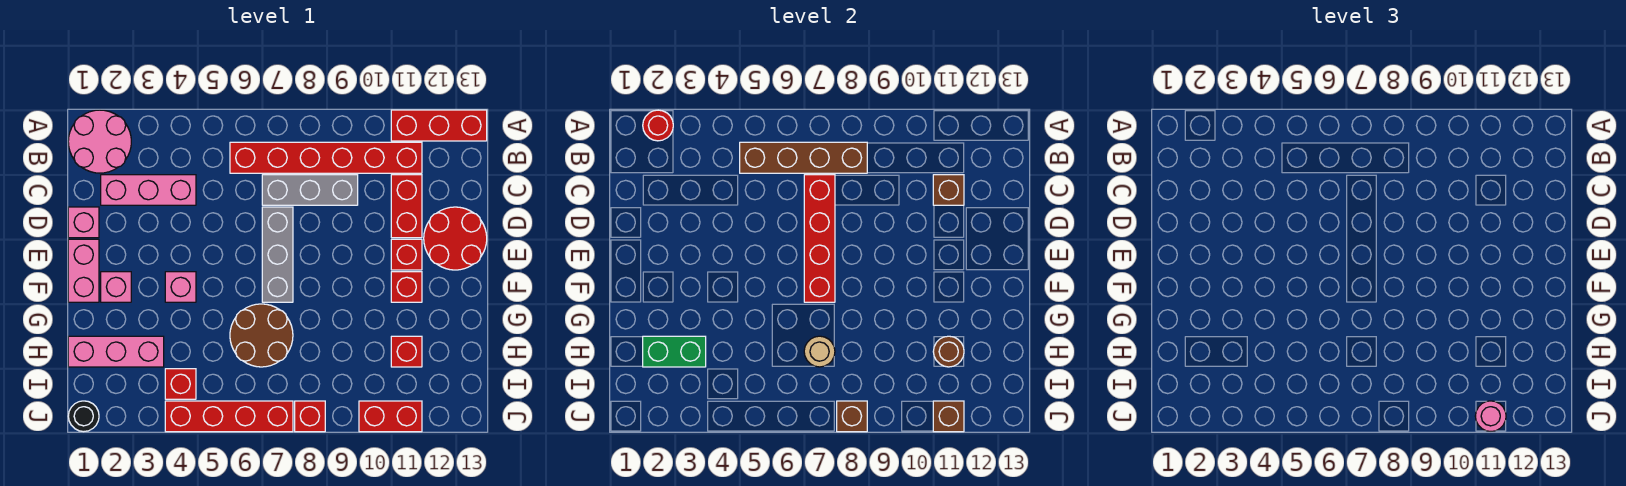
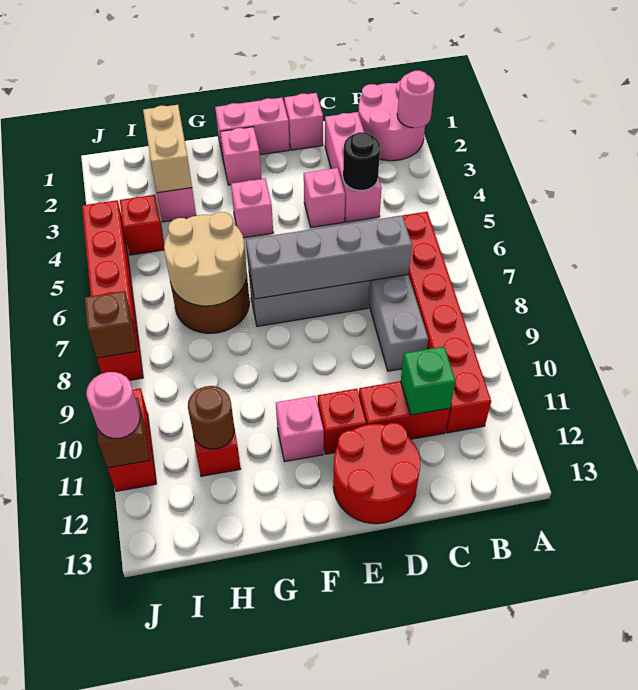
red round brick A2 level 2 -> pink round brick A2 level 2
red brick A11:A13 level 1 -> none
brown brick B5:B8 level 2 -> none
red brick C7:F7 level 2 -> grey brick C7:F7 level 2
brown brick C11 level 2 -> green brick C11 level 2
none -> pink brick D4 level 1
red brick F11 level 1 -> pink brick F11 level 1
green brick H2:H3 level 2 -> tan brick H2:H3 level 2
tan round brick H7 level 2 -> tan round brick G6:H7 level 2
black round brick J1 level 1 -> black round brick C4 level 2

